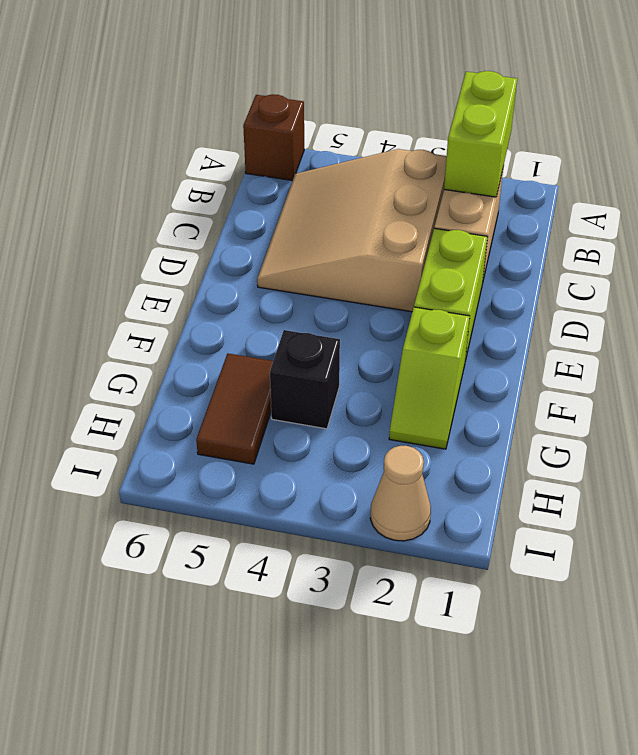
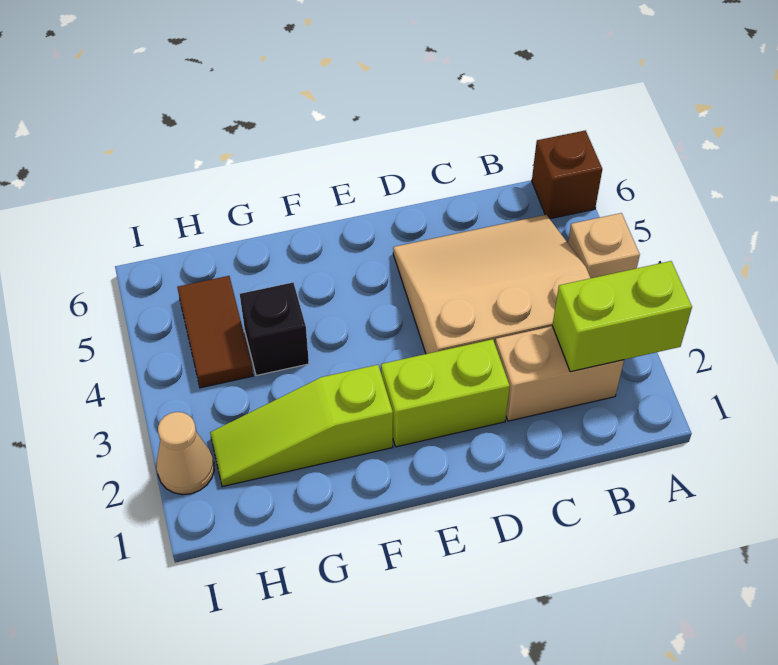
none -> tan brick A4 level 1
lime slope F2:G2 level 1 top F -> lime slope F2:H2 level 1 top F
brown tile G5:H5 level 1 -> brown tile H4:H5 level 1

